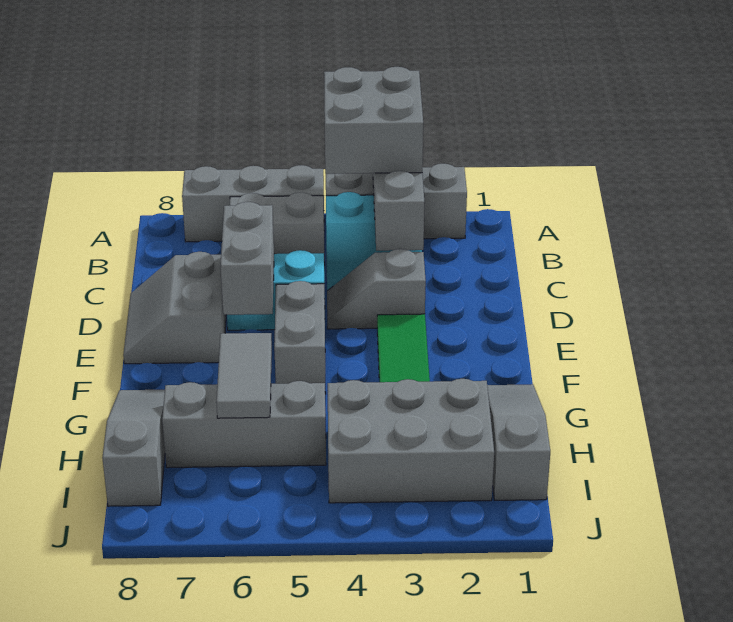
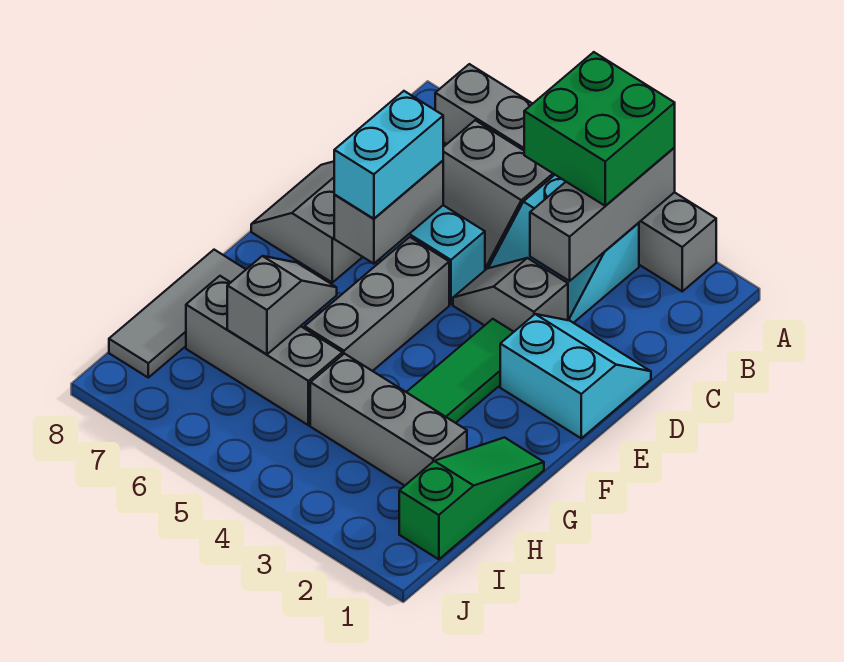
grey brick A3:B4 level 3 -> green brick A3:B4 level 3
none -> cyan slope D1:E2 level 1 top E
none -> cyan brick D6:E6 level 3
grey brick E5:F5 level 1 -> grey brick E5:G5 level 1
grey slope G1:I1 level 1 top I -> green slope G1:I1 level 1 top I
grey tile G6:H6 level 2 -> grey slope G6:H6 level 2 top H
grey slope G8:I8 level 1 top I -> grey tile G8:I8 level 1
grey brick H2:I4 level 1 -> grey brick H2:H4 level 1

